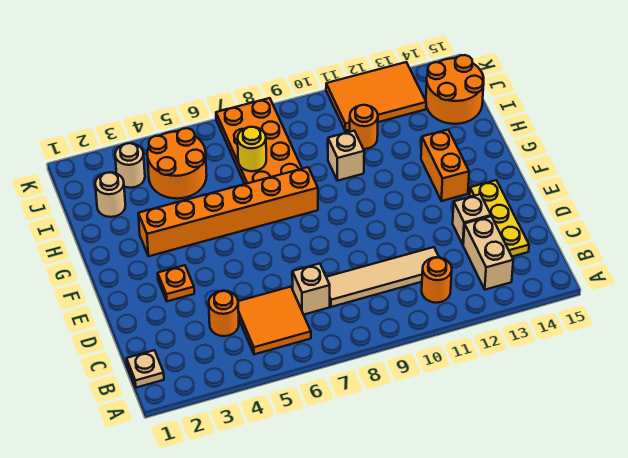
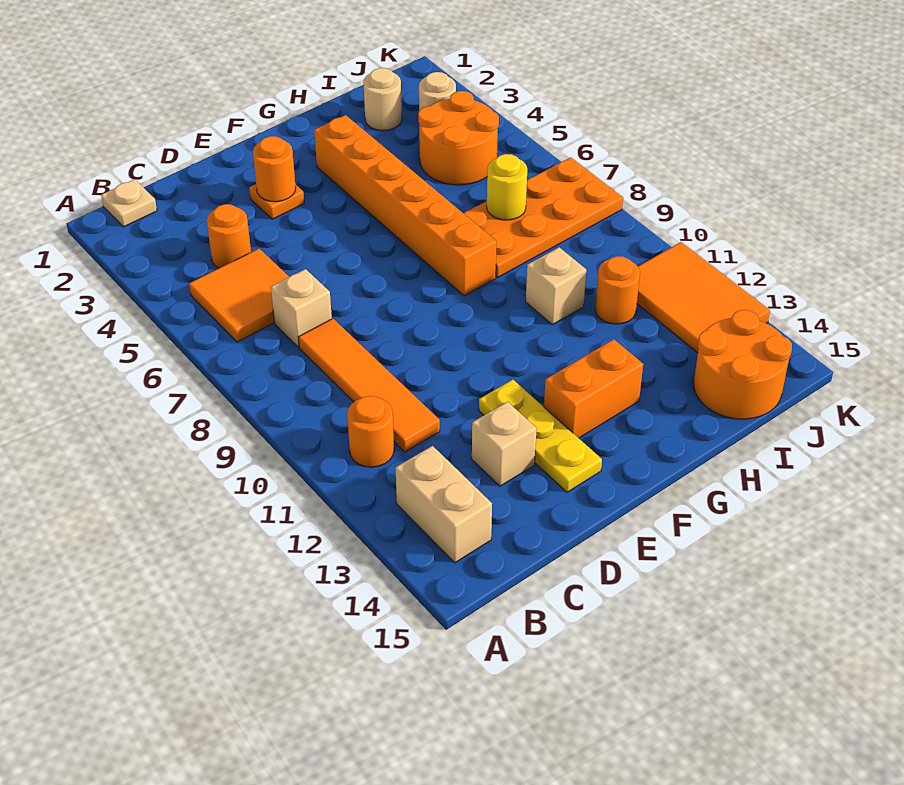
tan brick B13:C13 level 1 -> tan brick B13:B14 level 1
tan tile C8:C11 level 1 -> orange tile C8:C11 level 1
yellow plate C14:E14 level 1 -> yellow plate E12:E14 level 1
none -> orange round brick E3 level 2

